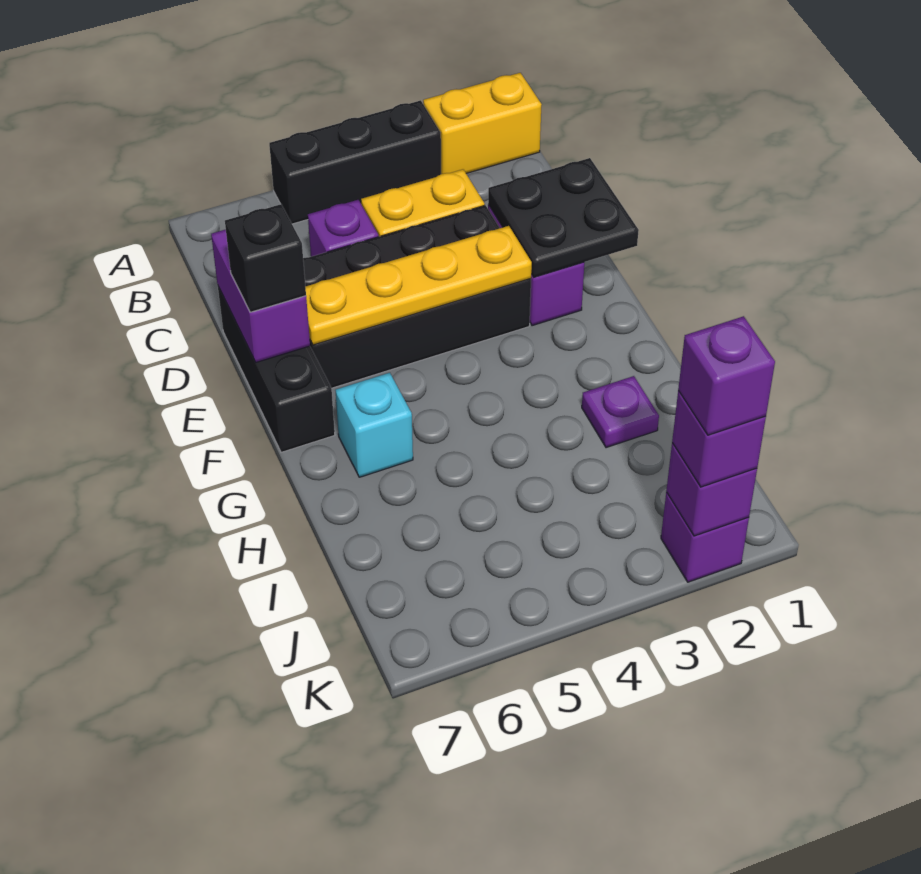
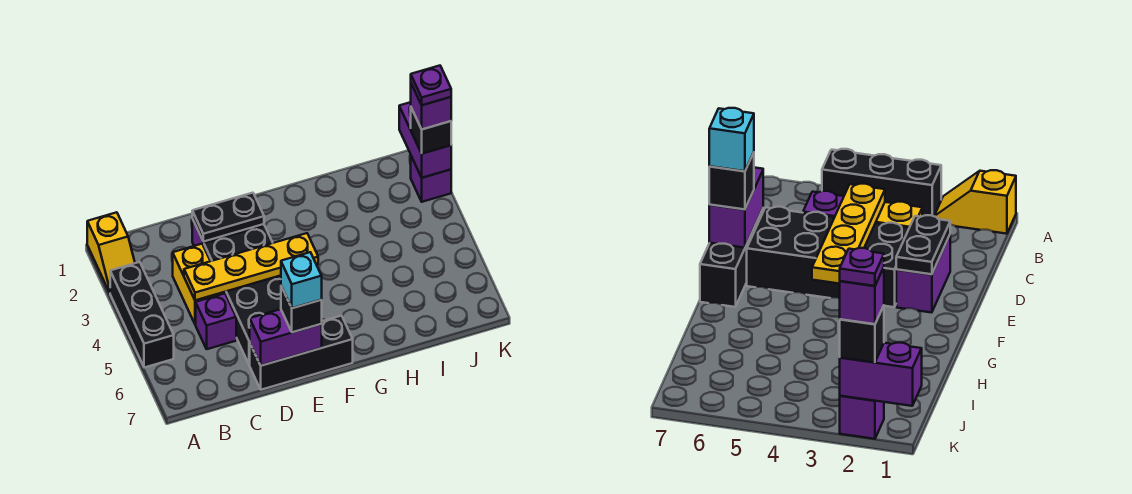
yellow brick A1:A2 level 1 -> yellow slope A1:A2 level 1 top 1
black plate D1:E2 level 2 -> black plate D2:E2 level 2
yellow plate E3:E6 level 2 -> yellow plate C4:F4 level 2
cyan brick G6 level 1 -> cyan brick E7 level 4
purple plate H2 level 1 -> purple plate K2 level 5
purple brick K2 level 2 -> purple brick K1:K2 level 2
purple brick K2 level 3 -> black brick K2 level 3

